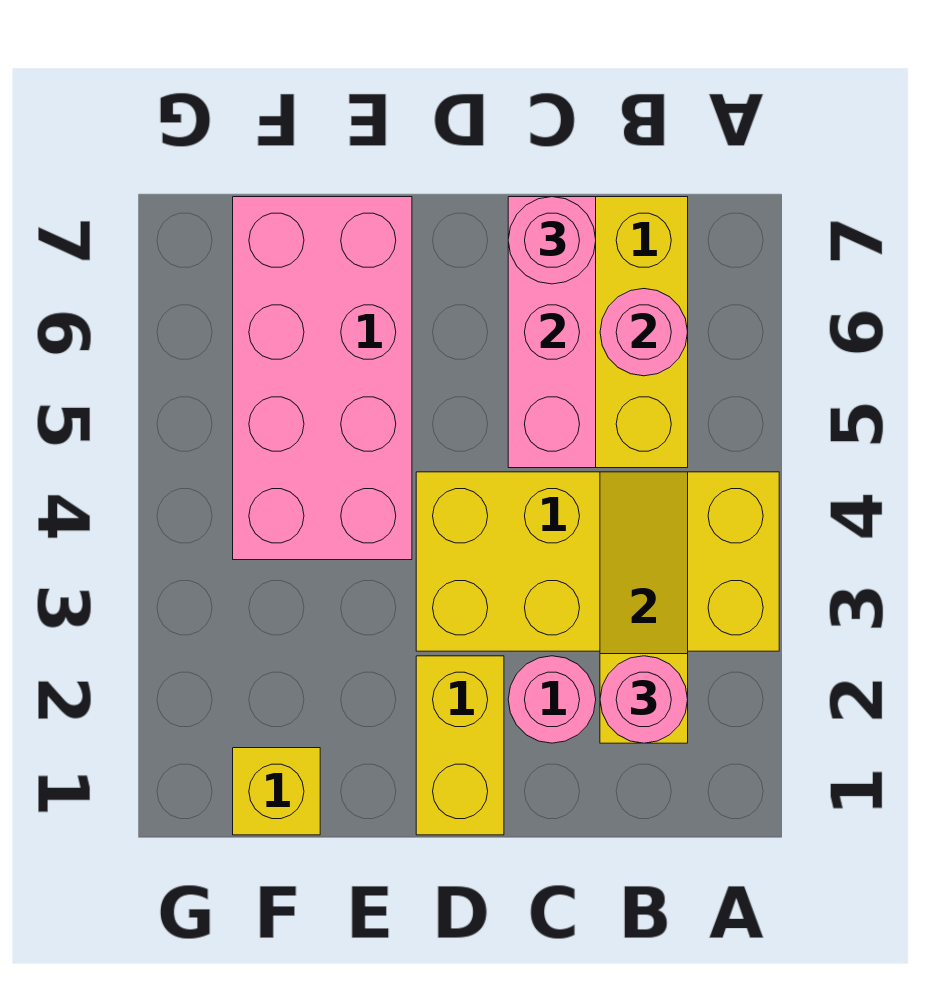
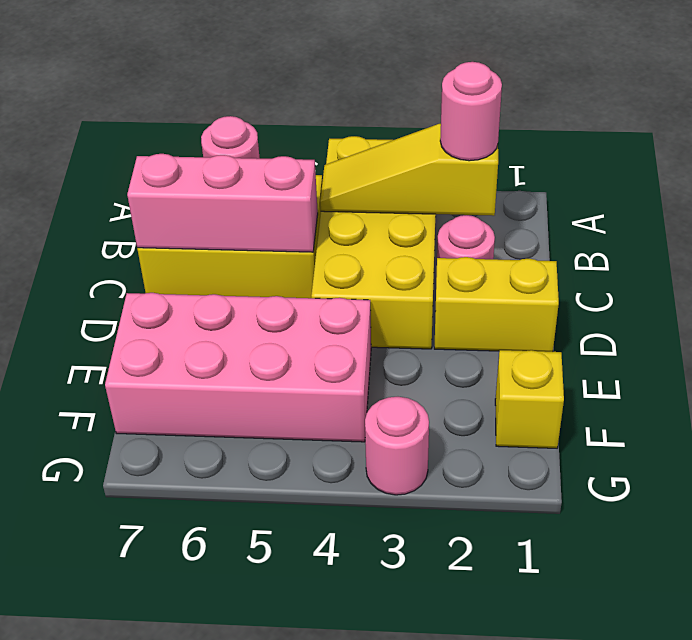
pink round brick C7 level 3 -> pink round brick G3 level 1

